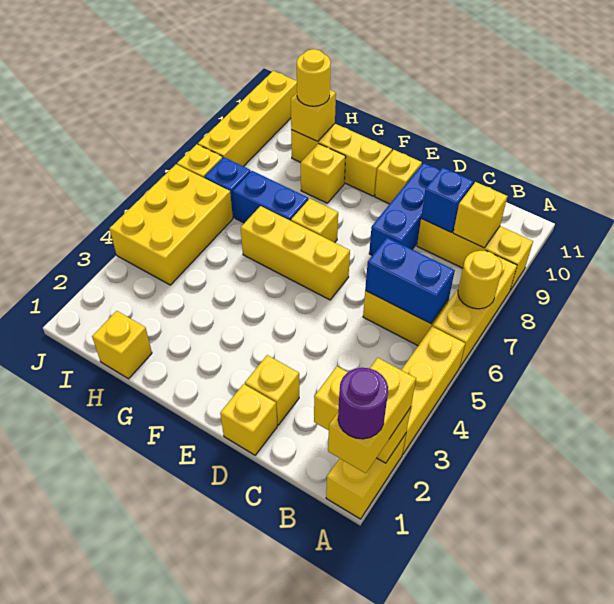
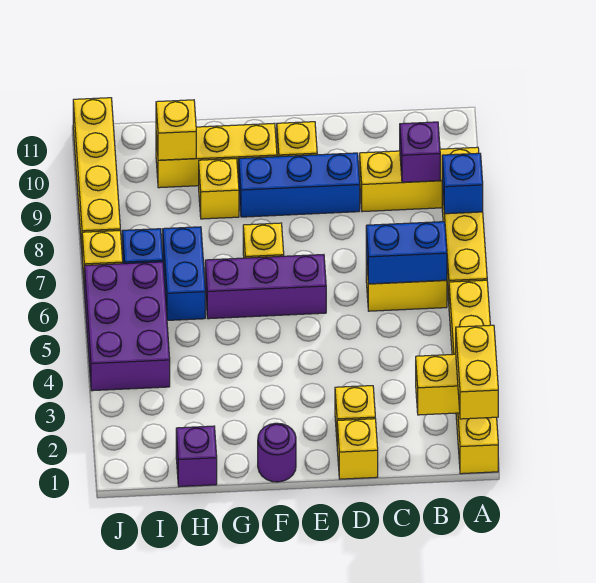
purple round brick A1 level 4 -> purple round brick F1 level 1
yellow round brick A7 level 2 -> none
yellow brick B9 level 2 -> purple brick B9 level 2
blue brick C9 level 2 -> blue brick A8 level 2
blue brick D8:D10 level 1 -> blue brick D9:F9 level 1
yellow brick E6:G6 level 1 -> purple brick E6:G6 level 1
blue brick G7:H7 level 1 -> blue brick H6:H7 level 1
yellow brick H1 level 1 -> purple brick H1 level 1
yellow round brick H10 level 3 -> none
yellow brick I4:J6 level 1 -> purple brick I4:J6 level 1

